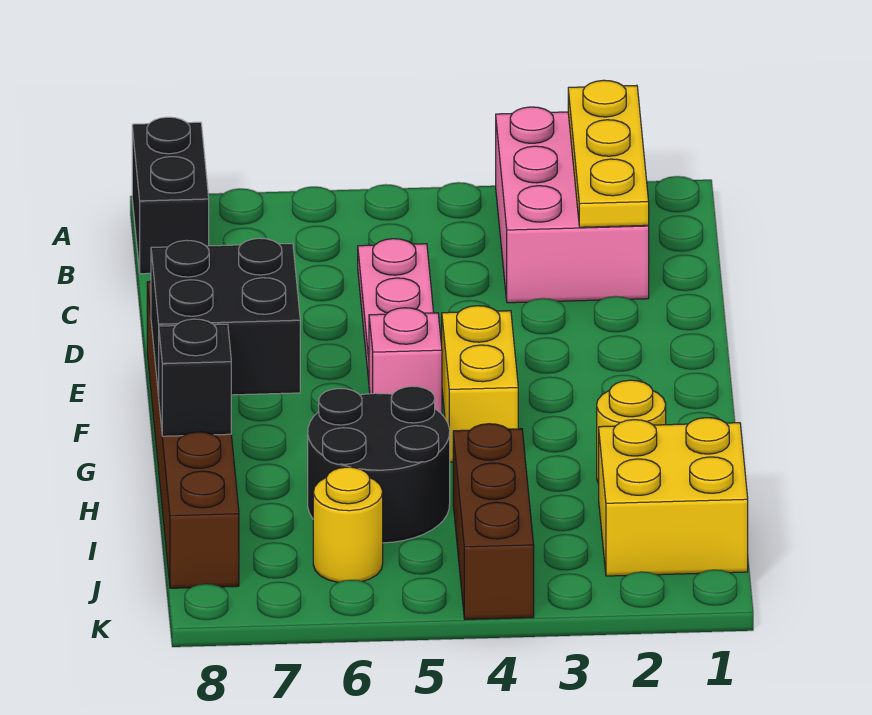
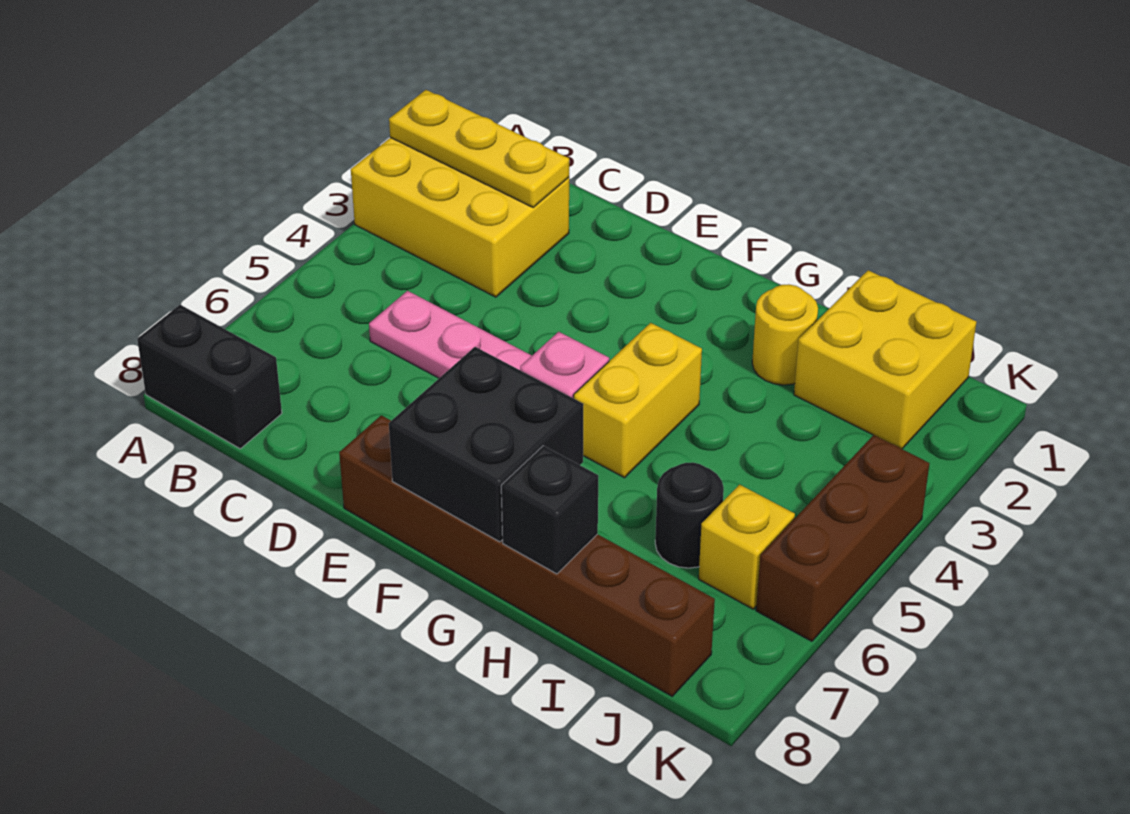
pink brick A2:C3 level 1 -> yellow brick A2:C3 level 1
yellow brick F4:G4 level 1 -> yellow brick G4:G5 level 1
black round brick H5:I6 level 1 -> black round brick I6 level 1
brown brick I4:K4 level 1 -> brown brick K4:K6 level 1
yellow round brick J6 level 1 -> yellow brick J6 level 1

